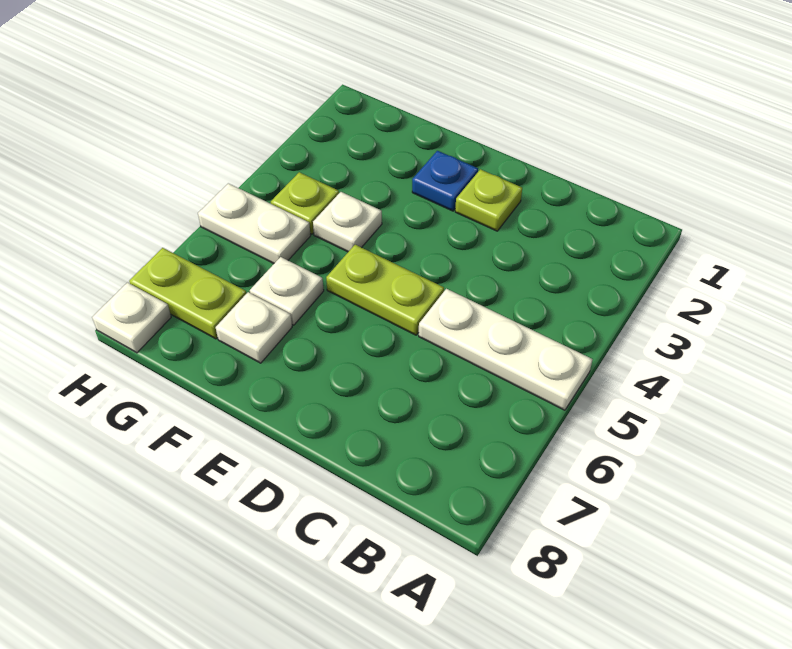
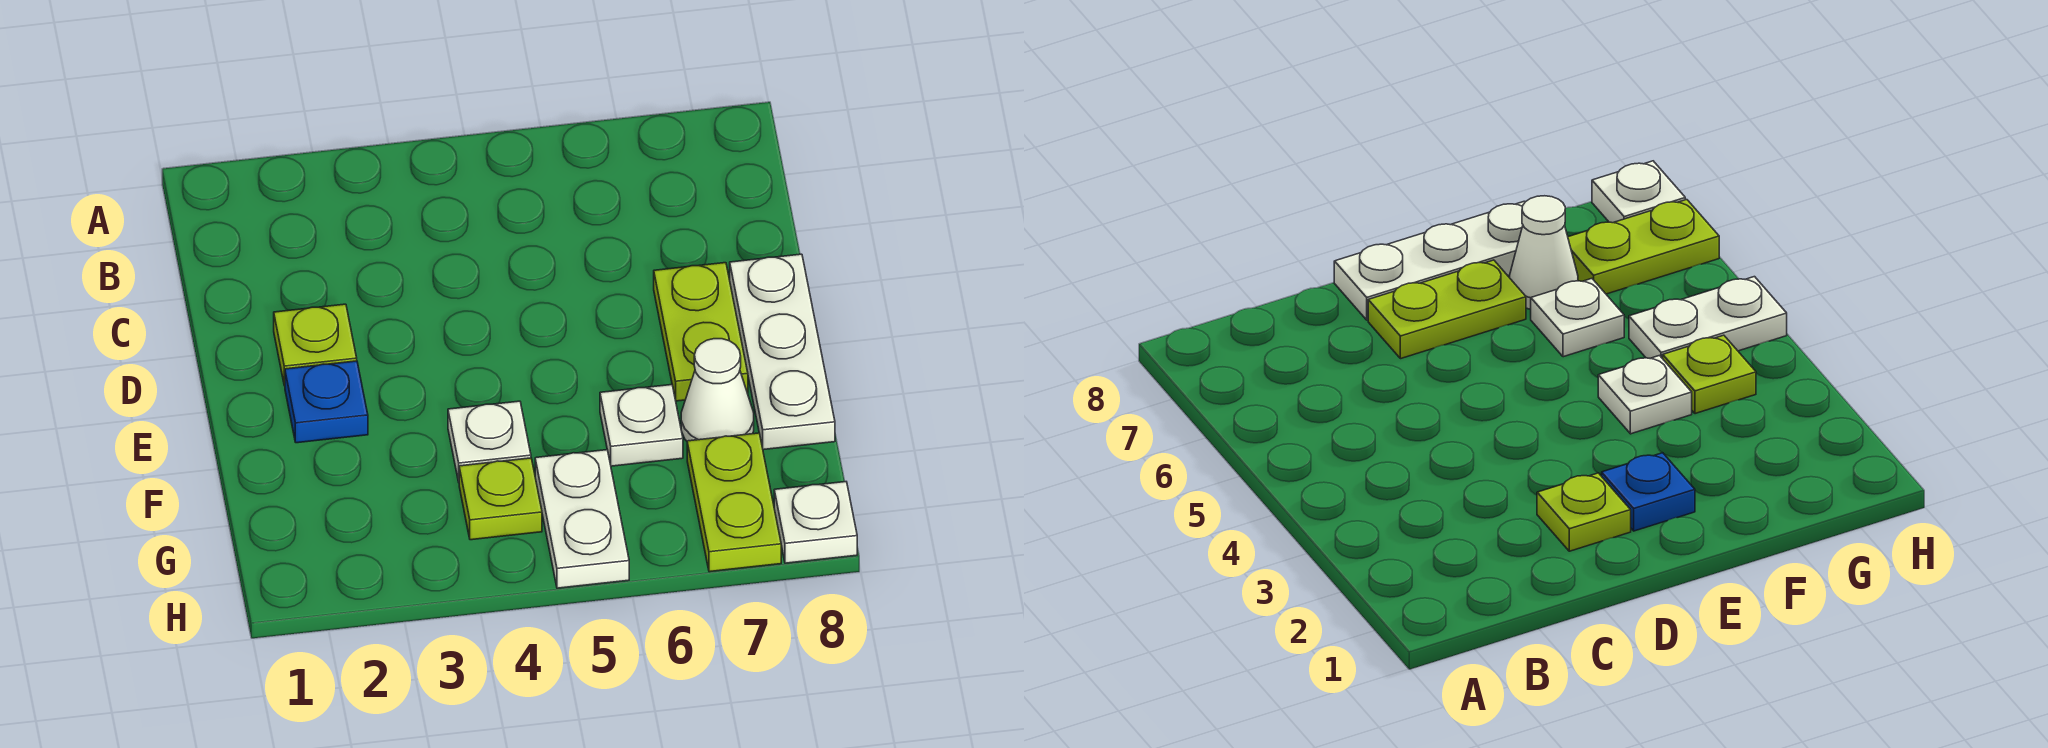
white plate A5:C5 level 1 -> white plate D8:F8 level 1
lime plate D5:E5 level 1 -> lime plate D7:E7 level 1
white plate F7 level 1 -> white cone F7 level 1

